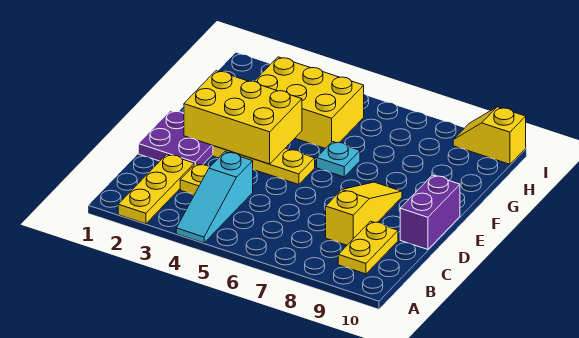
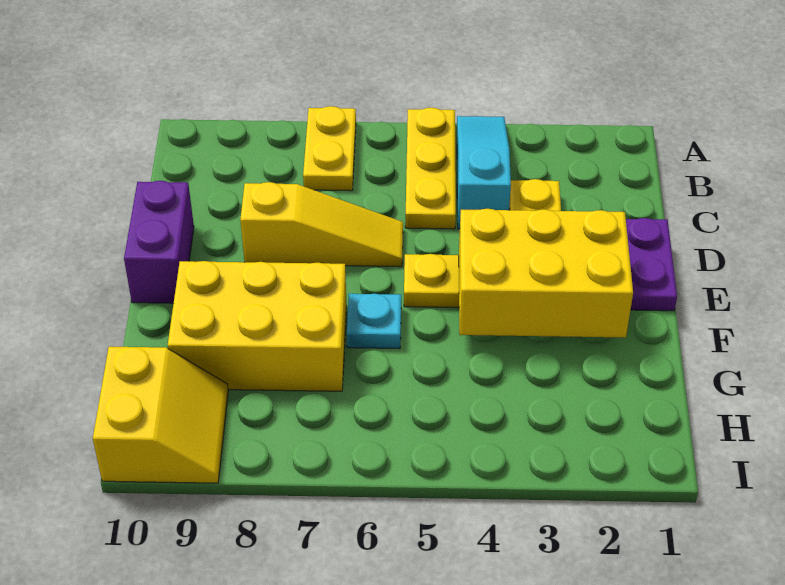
yellow plate A2:C2 level 1 -> yellow plate A5:C5 level 1
yellow plate B9:C9 level 1 -> yellow plate A7:B7 level 1
yellow slope C8:E8 level 1 top C -> yellow slope D6:D8 level 1 top 8
yellow brick G3:H5 level 1 -> yellow brick F7:G9 level 1
yellow slope I9:I10 level 1 top 10 -> yellow slope H9:I10 level 1 top 10

